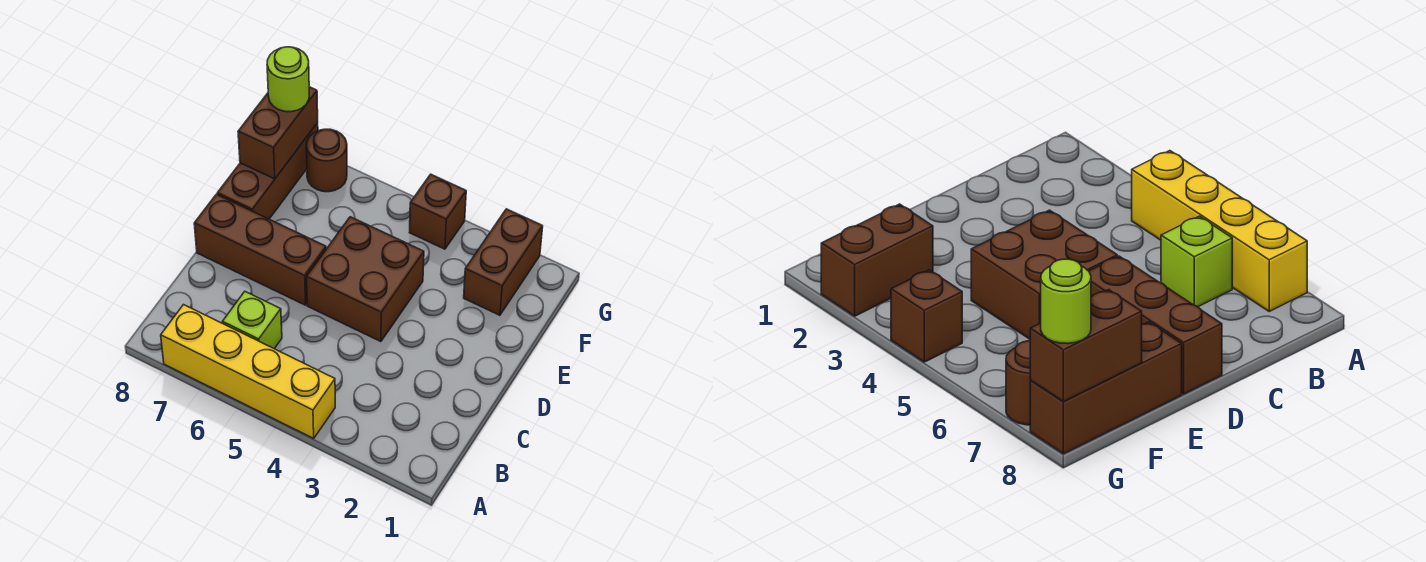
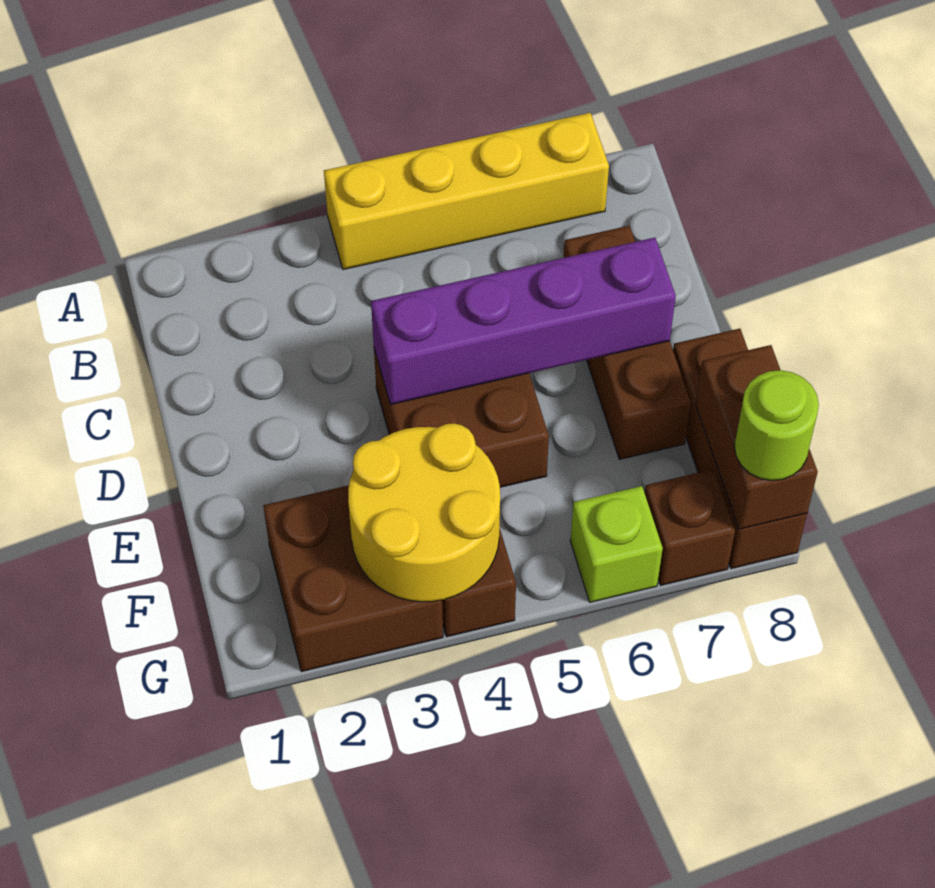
lime brick B6 level 1 -> lime brick G6 level 1
none -> purple brick D4:D7 level 2
brown brick D6:D8 level 1 -> brown brick C7:E7 level 1
brown brick F2:G2 level 1 -> brown brick F2:G3 level 1
none -> yellow round brick F3:G4 level 2
brown round brick G7 level 1 -> brown brick G7 level 1

